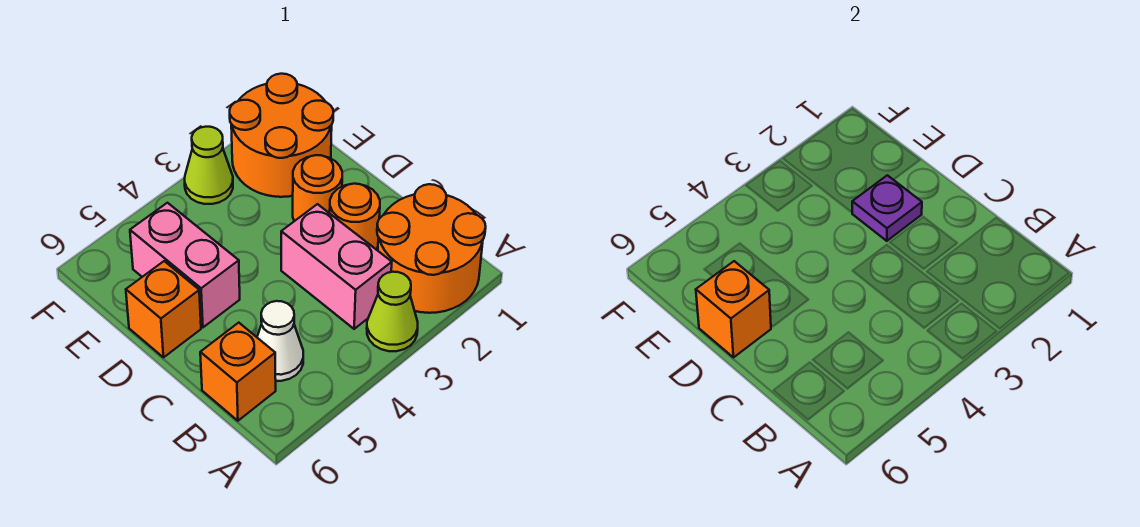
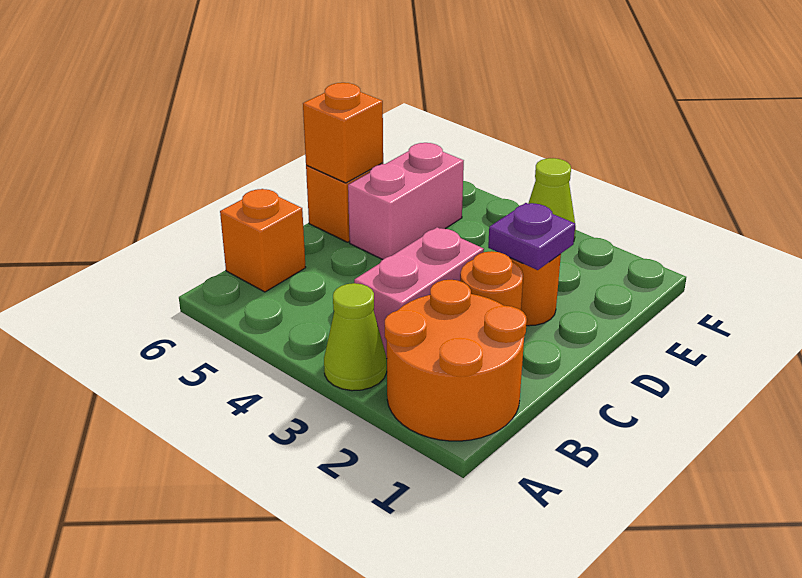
white cone B5 level 1 -> none
orange round brick E1:F2 level 1 -> none

